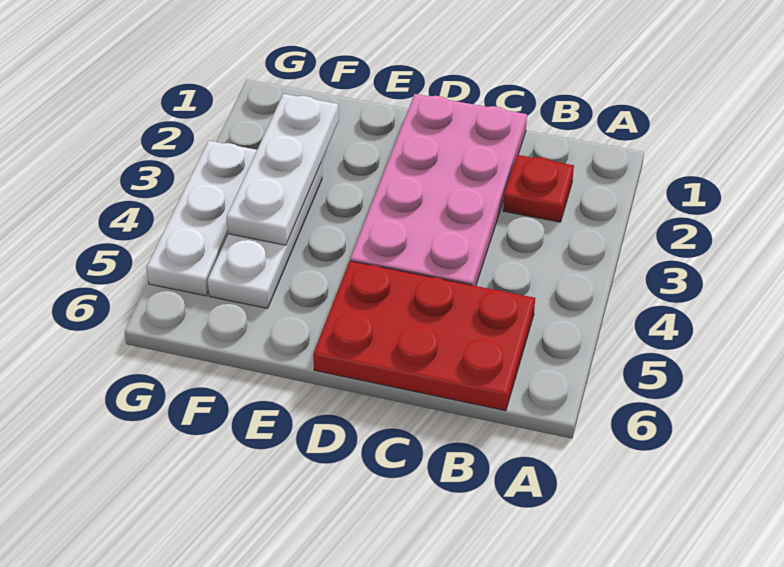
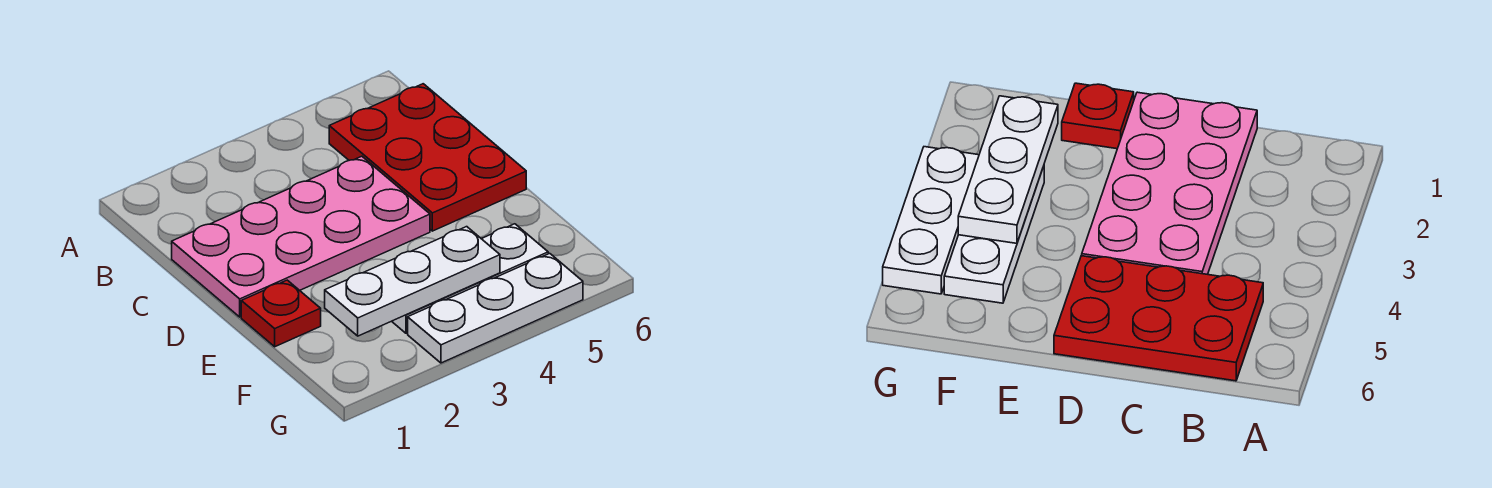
red plate B2 level 1 -> red plate E1 level 1

